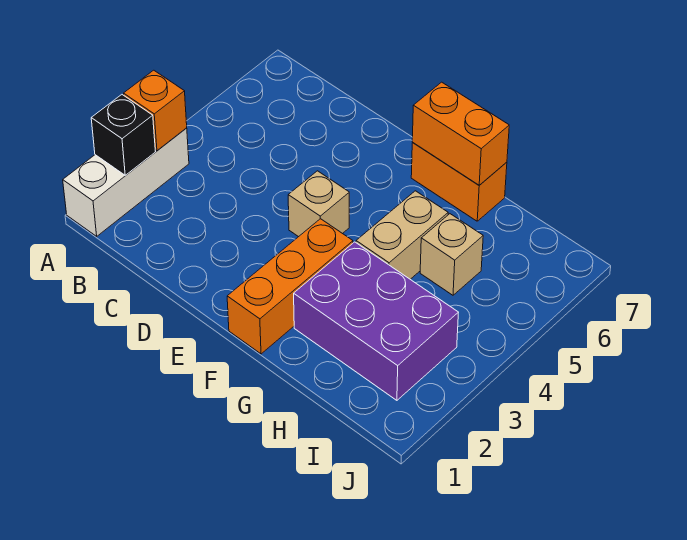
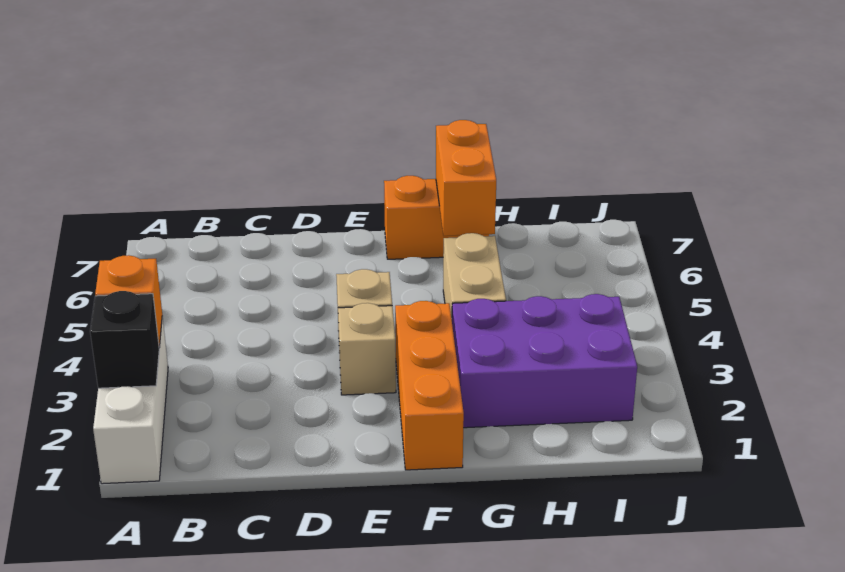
orange brick F7:G7 level 2 -> orange brick G6:G7 level 2
tan brick H5 level 1 -> tan brick E3 level 1

